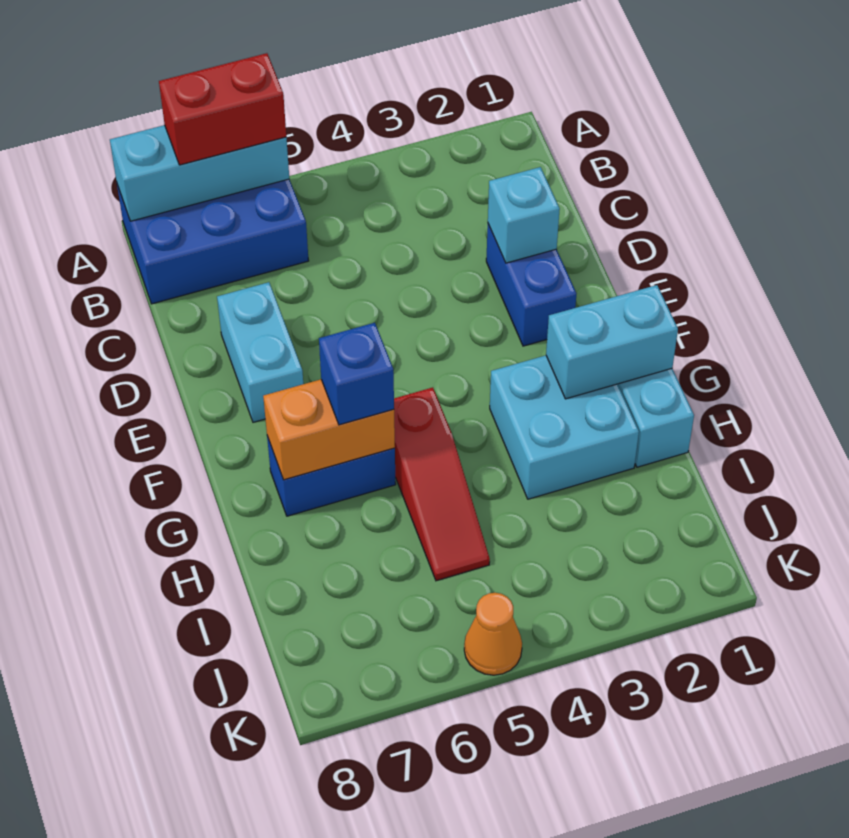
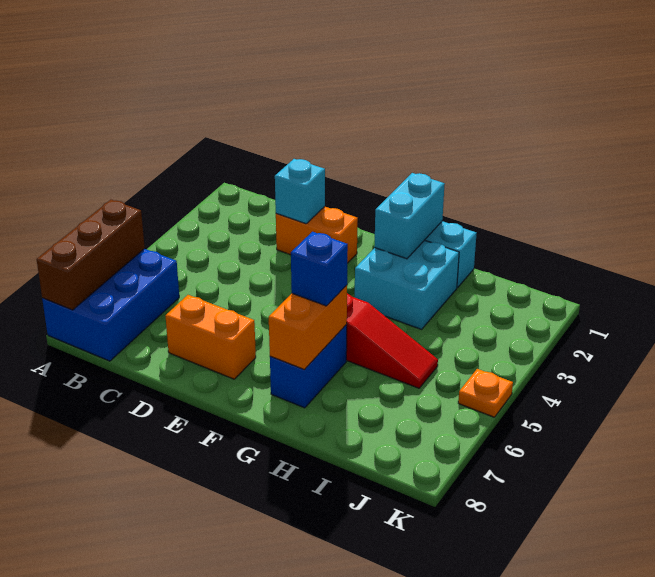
cyan brick A6:A8 level 2 -> brown brick A6:A8 level 2
red brick A6:A7 level 3 -> none
blue brick D2:E2 level 1 -> orange brick D2:E2 level 1
cyan brick D7:E7 level 1 -> orange brick D7:E7 level 1
orange cone K5 level 1 -> orange plate K5 level 1

